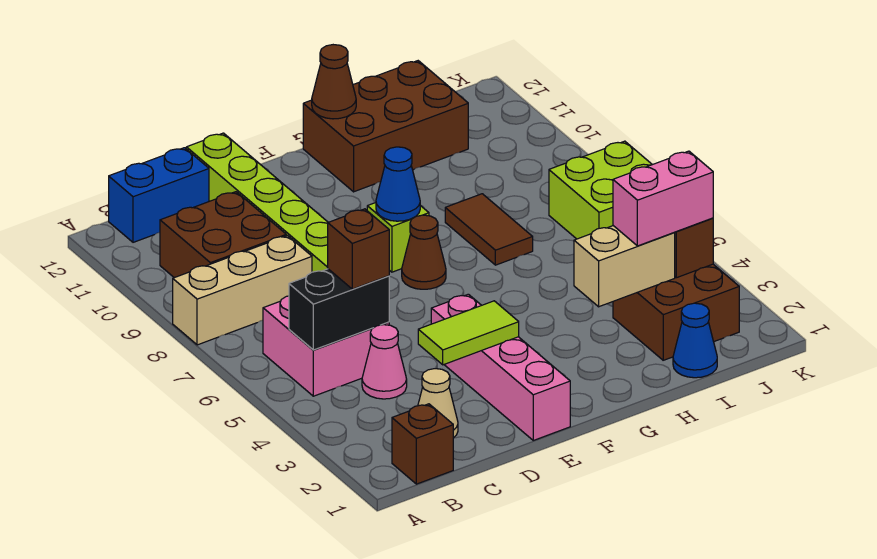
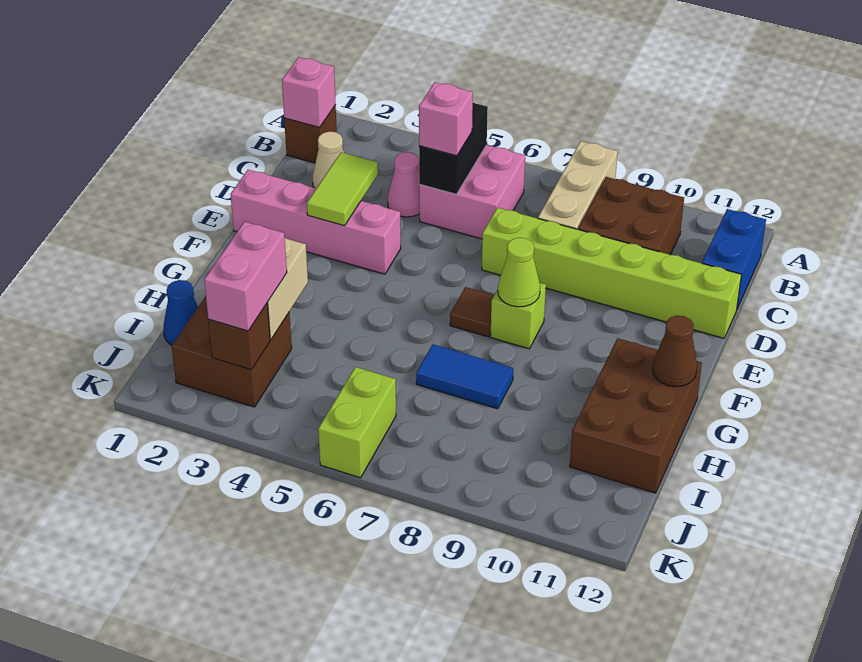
none -> pink brick B1 level 2
brown brick C5 level 3 -> pink brick C5 level 3
brown cone F7 level 1 -> brown tile F7 level 1
blue cone F8 level 2 -> lime cone F8 level 2
brown tile H7:H8 level 1 -> blue tile H7:H8 level 1
lime brick J6:K7 level 1 -> lime brick J6:K6 level 1

